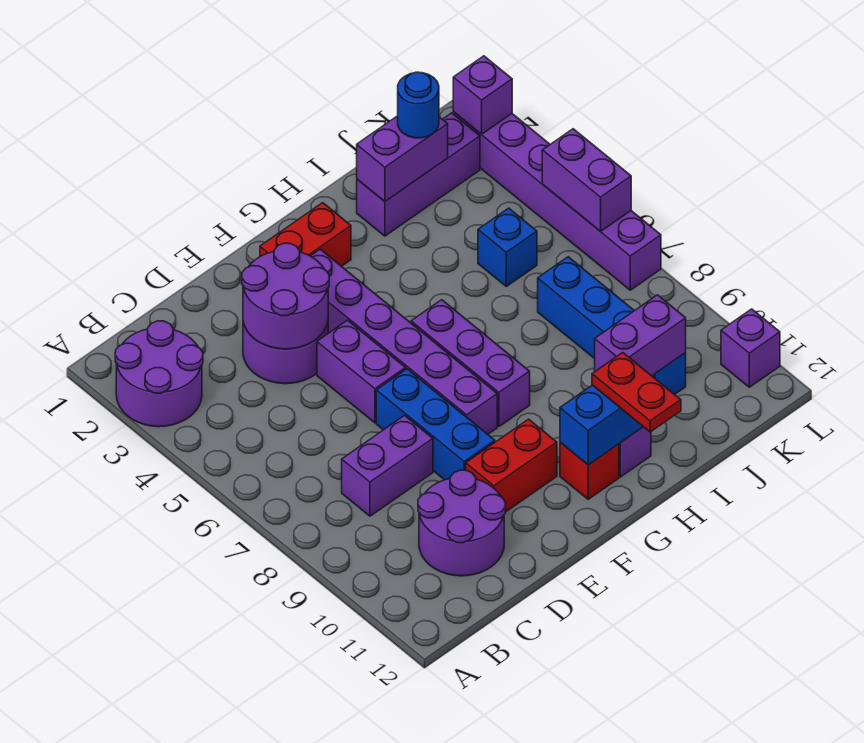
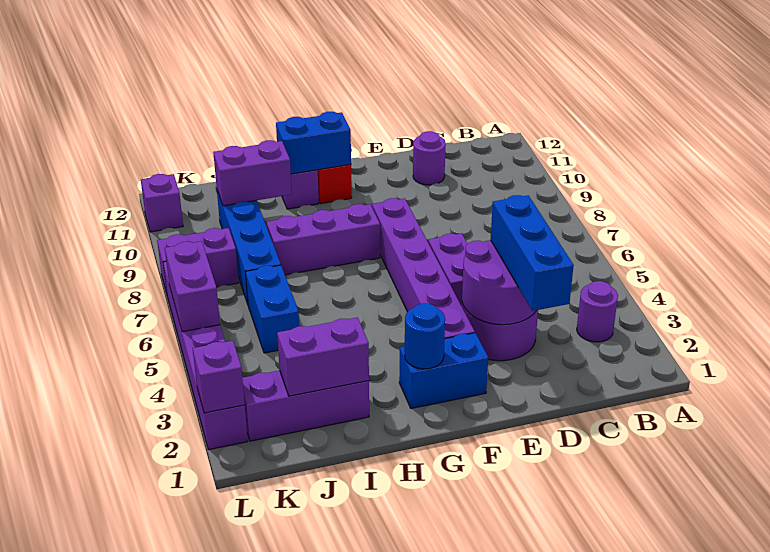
purple round brick A2:B3 level 1 -> purple round brick B3 level 1
purple brick C8:D8 level 1 -> purple brick K8:L8 level 1
purple round brick C10:D11 level 1 -> purple round brick D11 level 1
blue brick E7:E9 level 1 -> blue brick D2:D4 level 3
red brick E10:F10 level 1 -> none
red brick F2:G2 level 1 -> blue brick F2:G2 level 1
purple brick G6:G8 level 1 -> purple brick G8:I8 level 1
red plate H11:H12 level 3 -> none
blue round brick J2 level 3 -> blue round brick G2 level 2
blue brick J5 level 1 -> blue brick J5:J6 level 1

